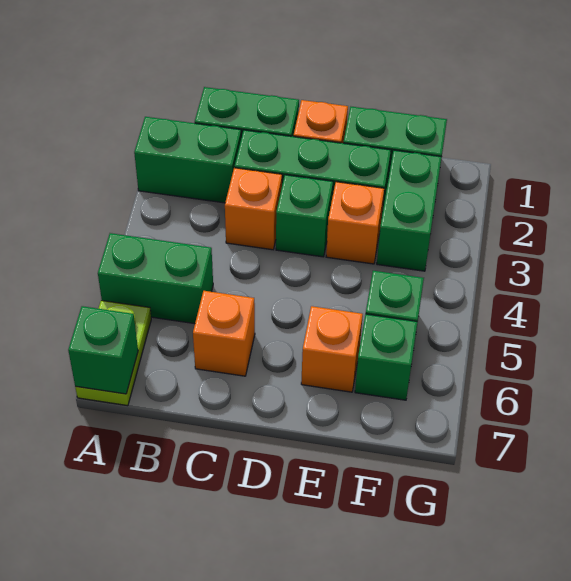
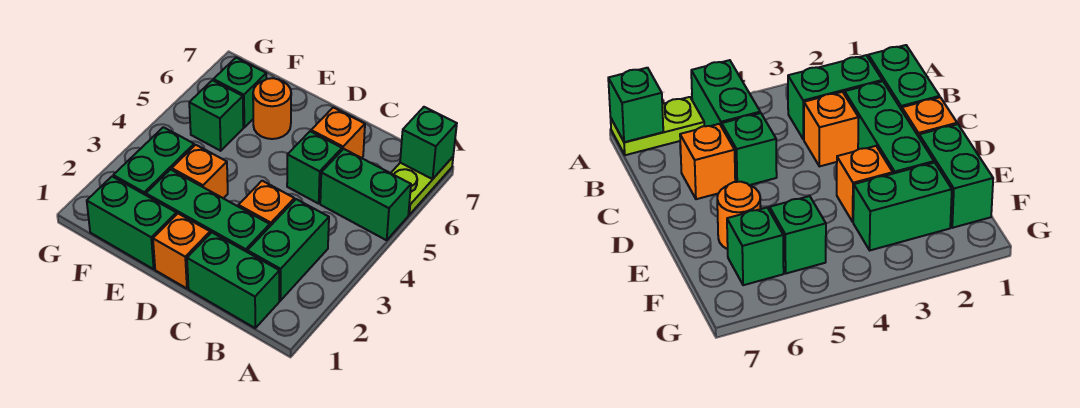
green brick A2:B2 level 1 -> green brick B2:B3 level 1
green brick D3 level 1 -> green brick C5 level 1
orange brick E6 level 1 -> orange round brick E6 level 1

